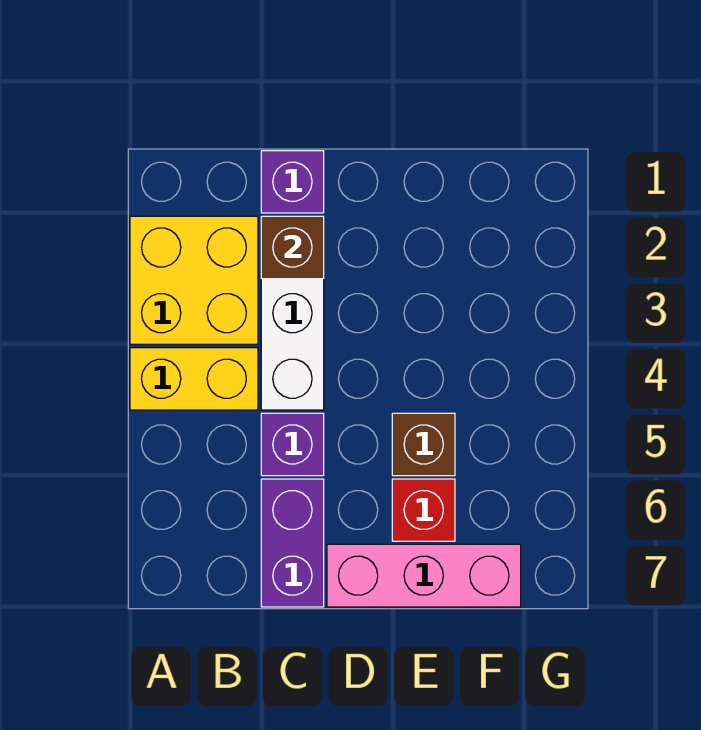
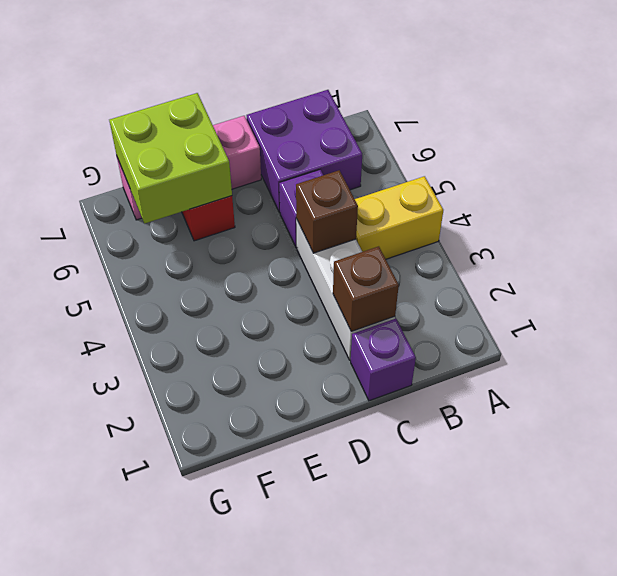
yellow brick A2:B3 level 1 -> none
purple brick C6:C7 level 1 -> purple brick B6:C7 level 1
brown brick E5 level 1 -> brown brick C4 level 2
none -> lime brick E6:F7 level 2

